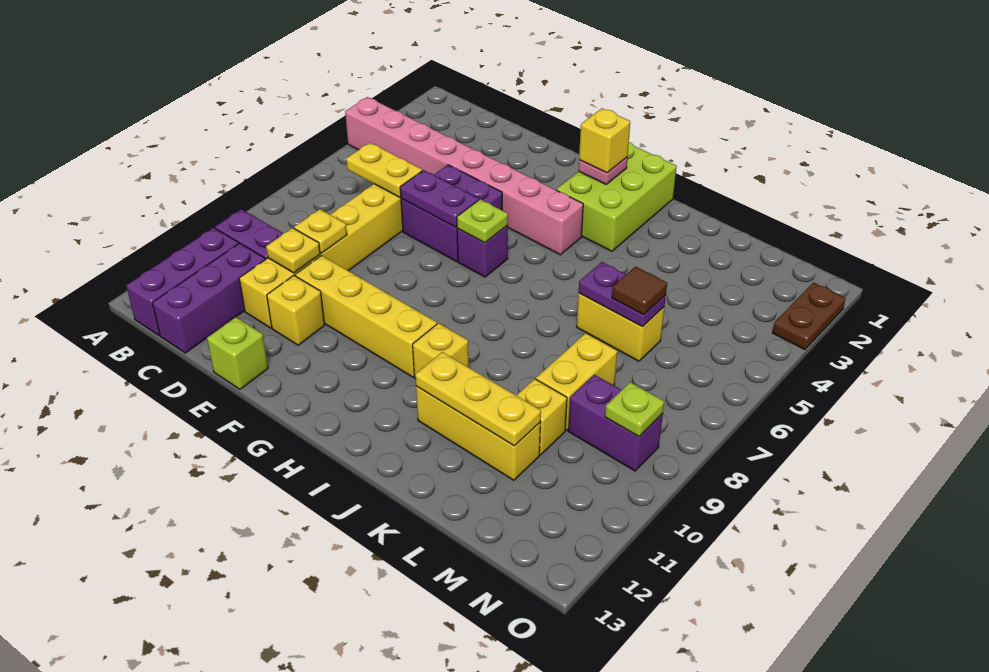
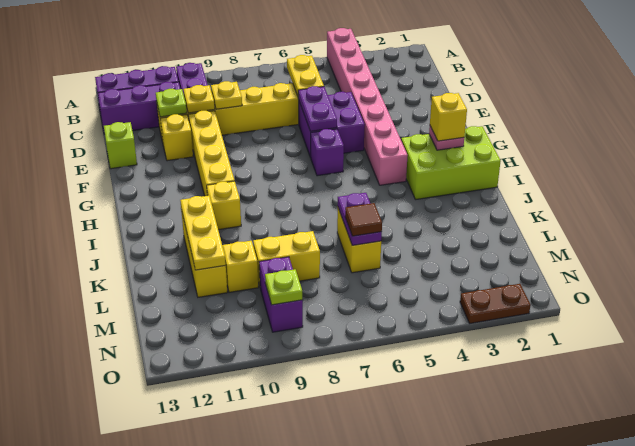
lime plate G6 level 2 -> lime plate D11 level 2

